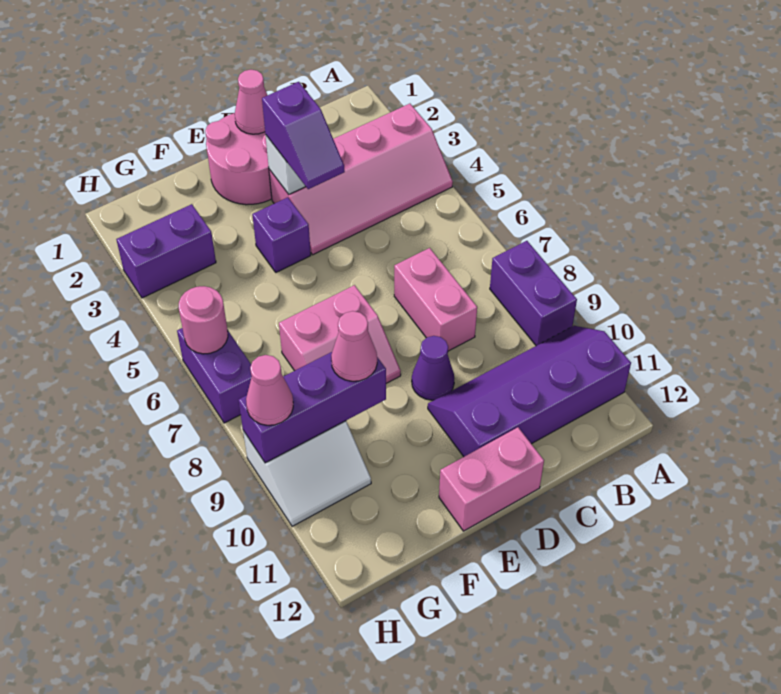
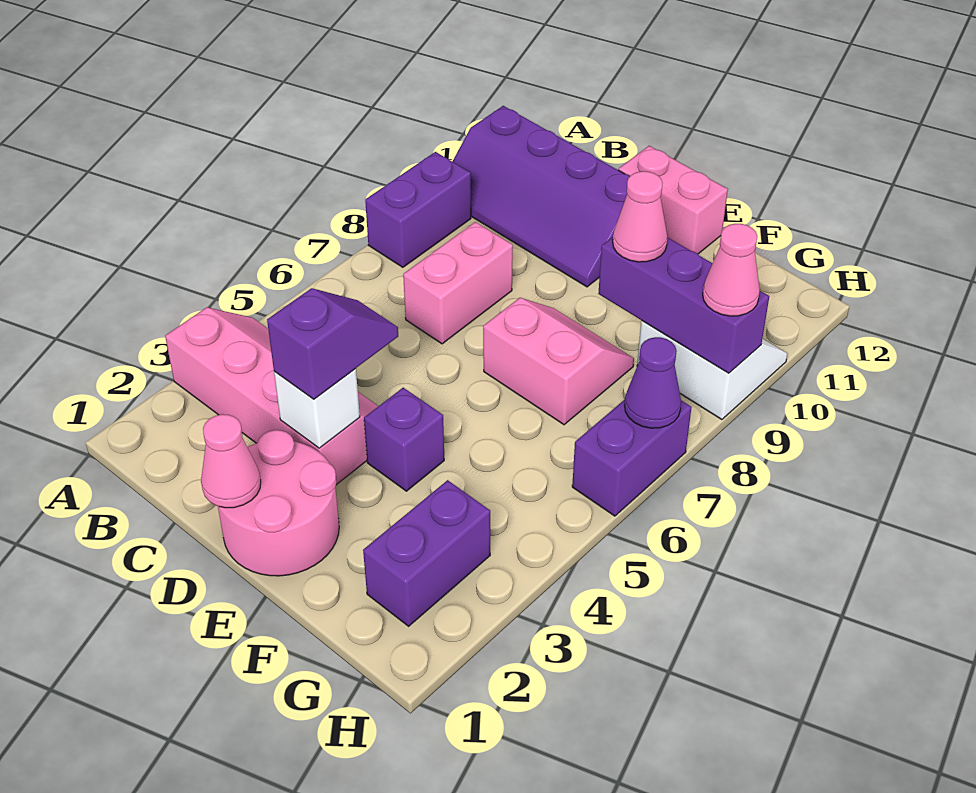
purple cone D9 level 1 -> purple cone H7 level 2
purple brick G3:H3 level 1 -> purple brick G2:G3 level 1
pink round brick H6 level 2 -> none

